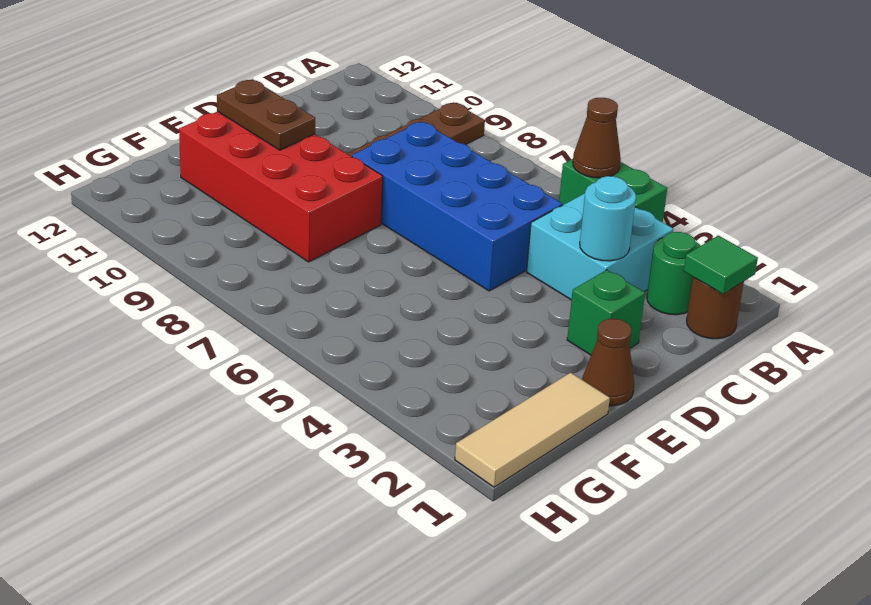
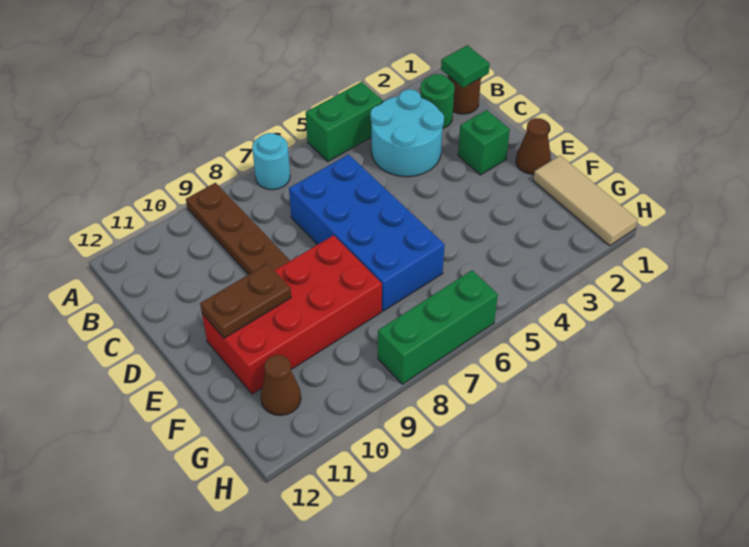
brown cone A5 level 2 -> brown cone G11 level 1
cyan brick B3:C4 level 1 -> cyan round brick B3:C4 level 1
cyan round brick C3 level 2 -> cyan round brick A7 level 1
blue brick C5:D8 level 1 -> blue brick C6:F7 level 1
none -> green brick H6:H8 level 1

